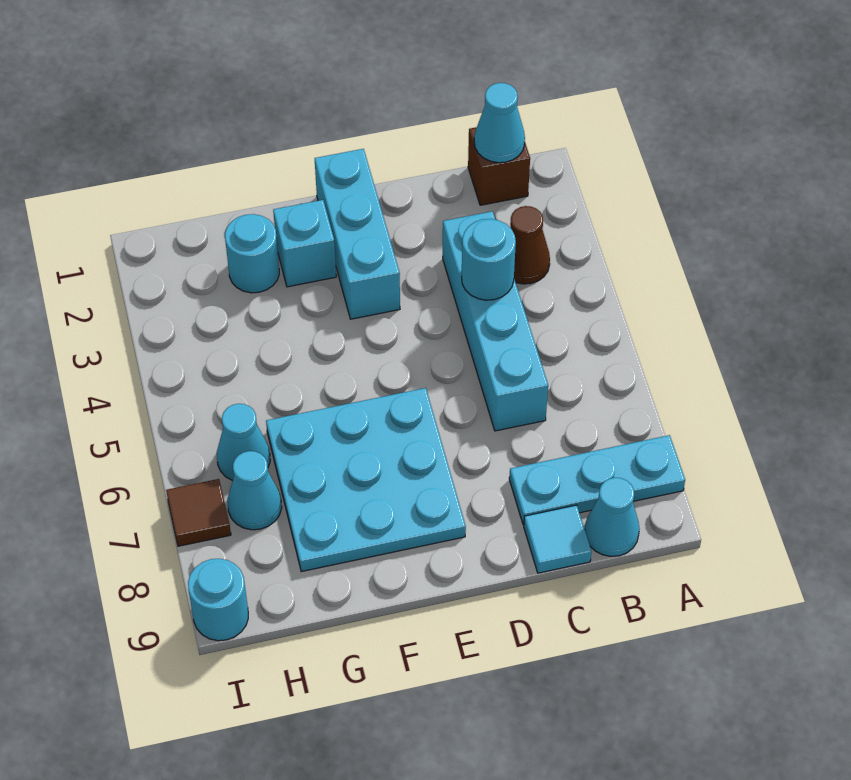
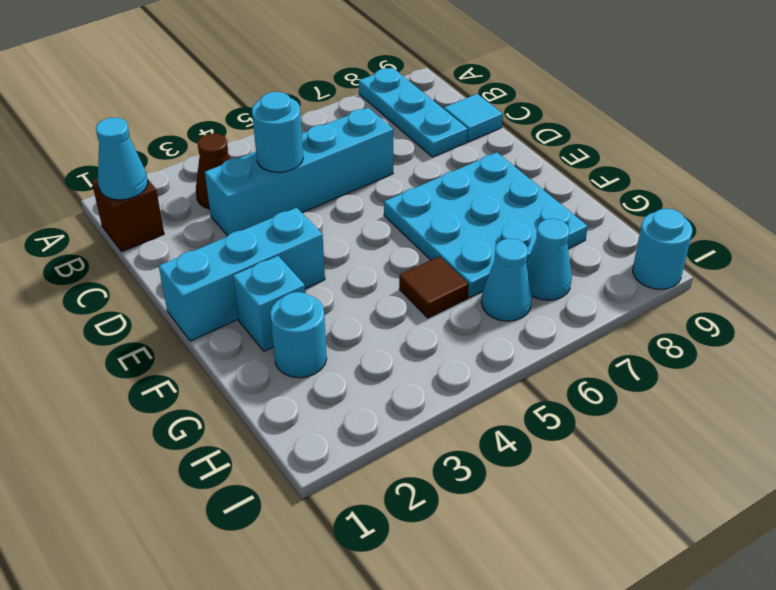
cyan cone B9 level 1 -> none
brown tile I7 level 1 -> brown tile G5 level 1

